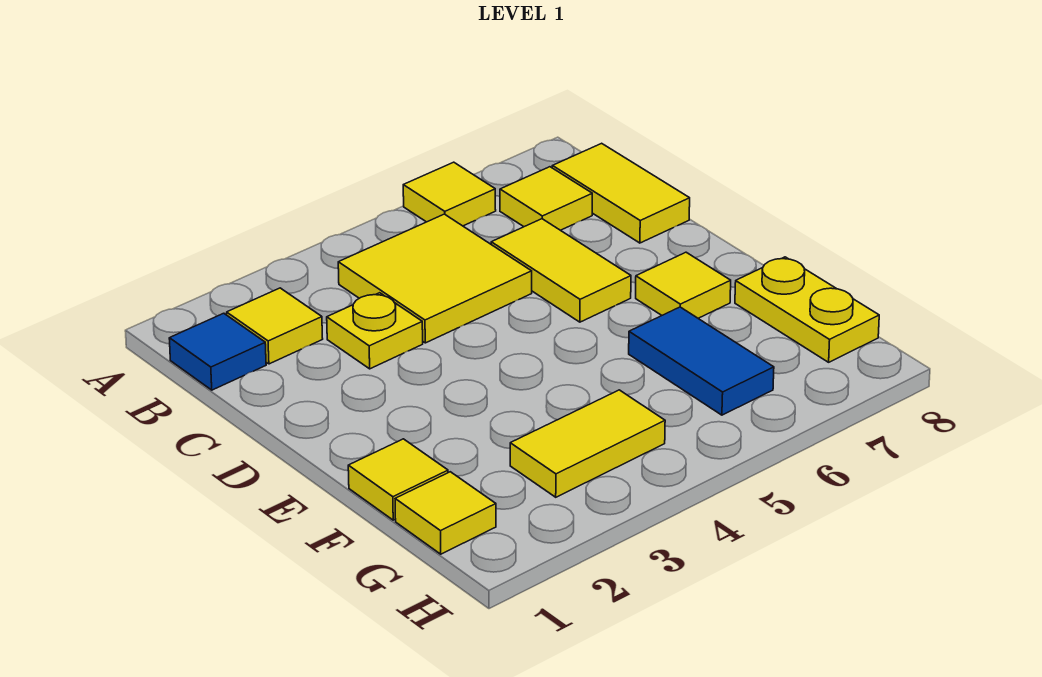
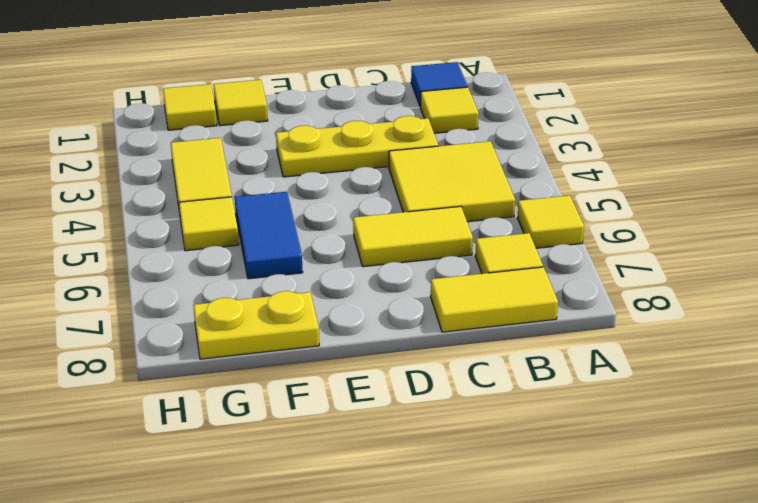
yellow plate C3 level 1 -> yellow plate C3:E3 level 1
yellow tile E7 level 1 -> yellow tile G5 level 1
blue tile F6:G6 level 1 -> blue tile F5:F6 level 1

